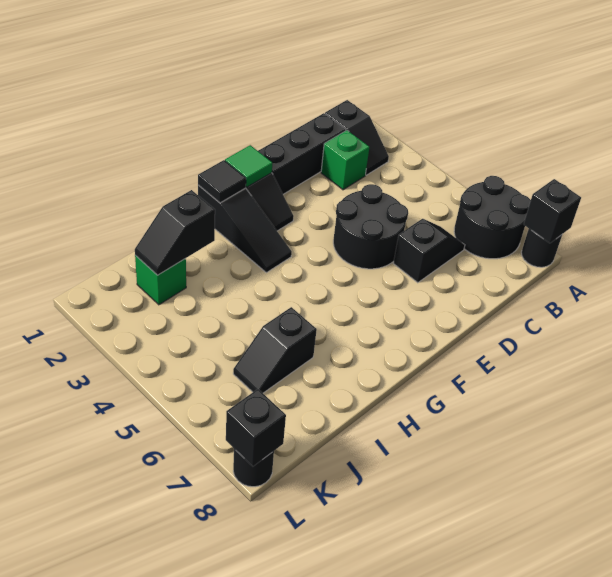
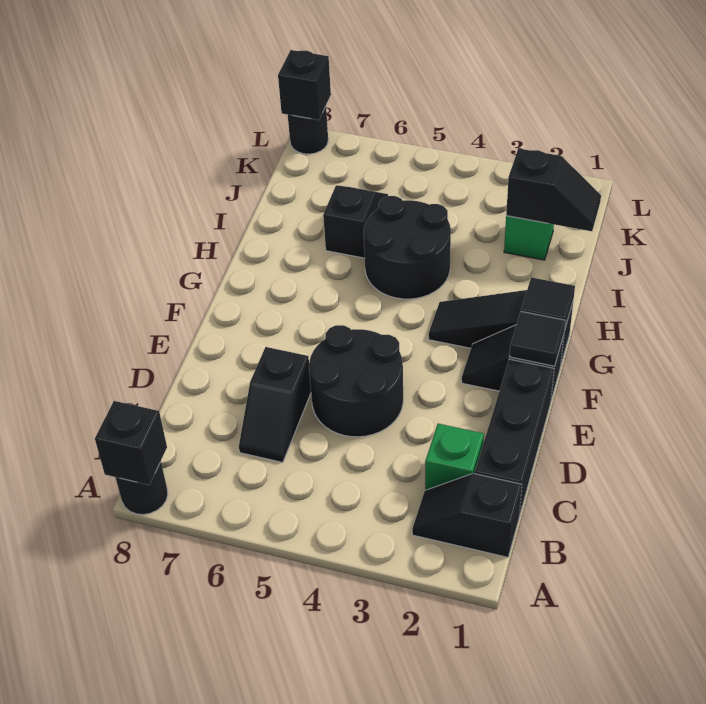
black round brick A6:B7 level 1 -> black round brick H4:I5 level 1
green tile F1 level 2 -> black tile F1 level 2
black slope I2:J2 level 2 top I -> black slope J1:J2 level 2 top 2

